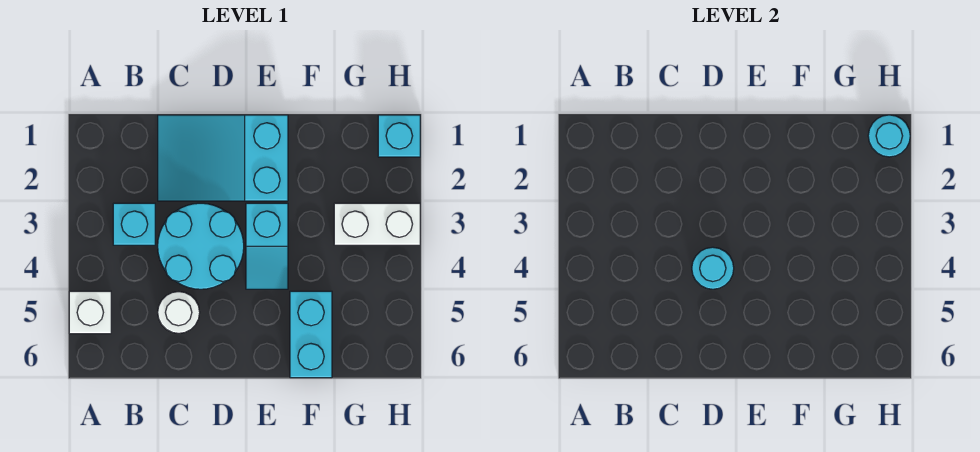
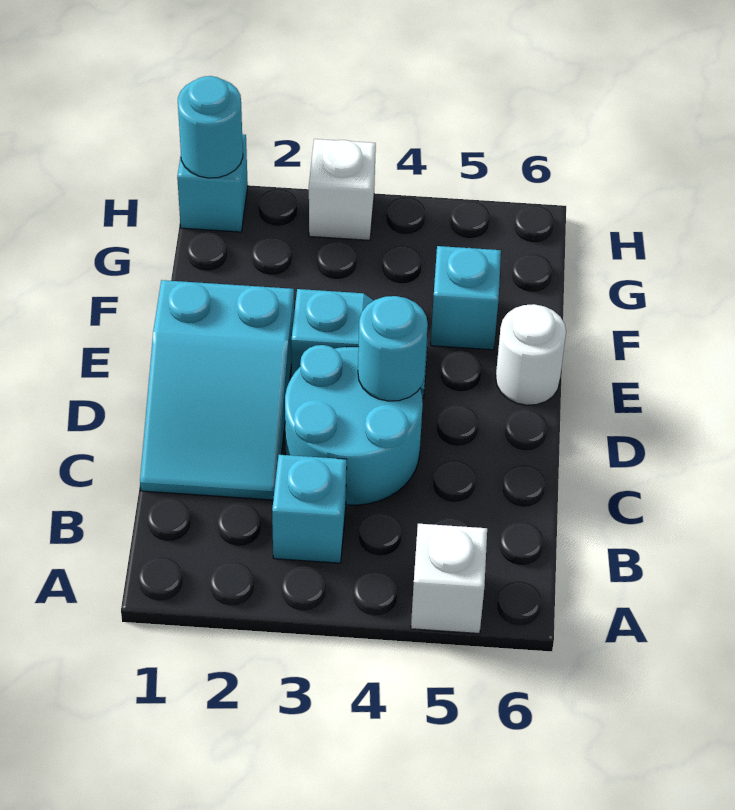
white round brick C5 level 1 -> white round brick E6 level 1
cyan brick F5:F6 level 1 -> cyan brick F5 level 1
white brick G3:H3 level 1 -> white brick H3 level 1

